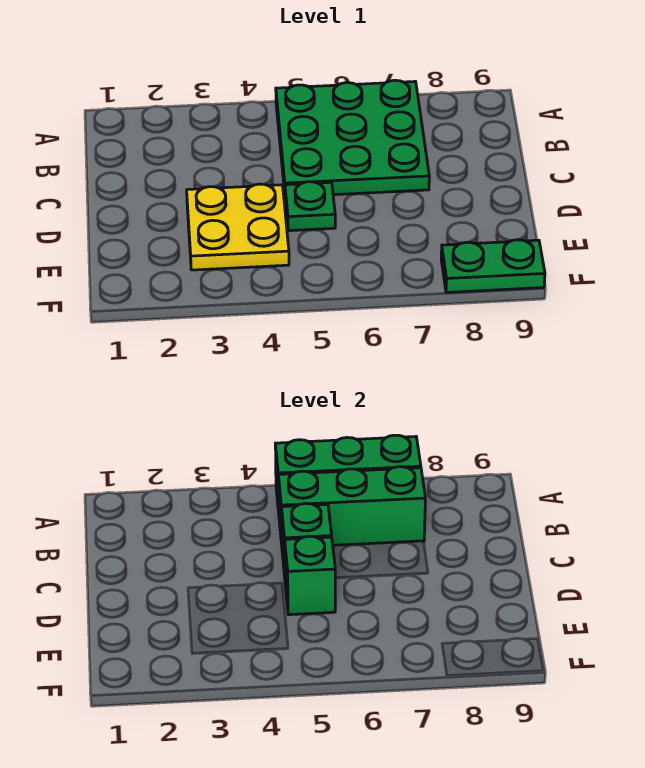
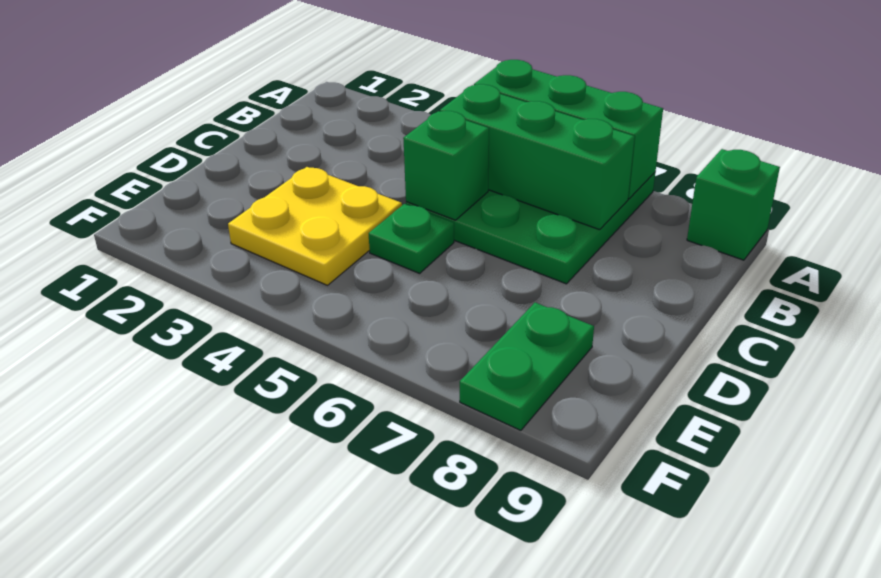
green brick D5 level 2 -> green brick A9 level 1
green plate F8:F9 level 1 -> green plate E8:F8 level 1

